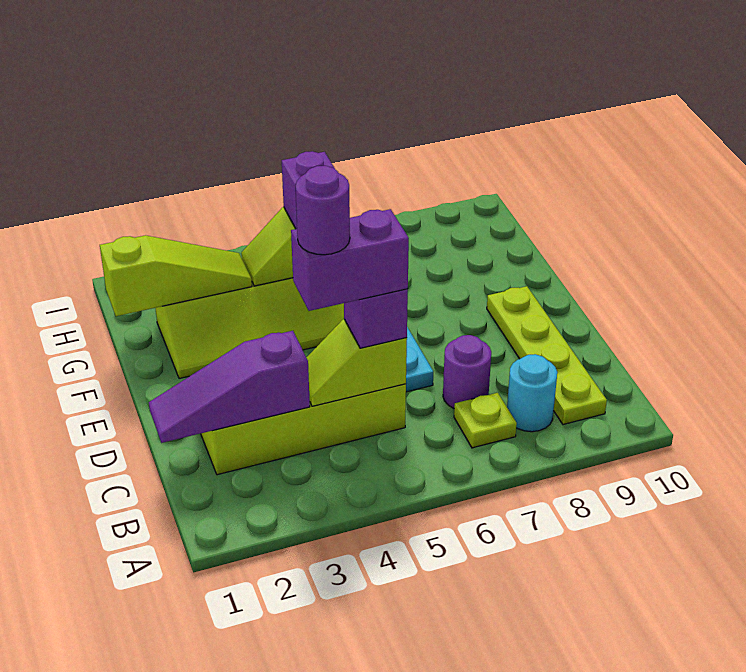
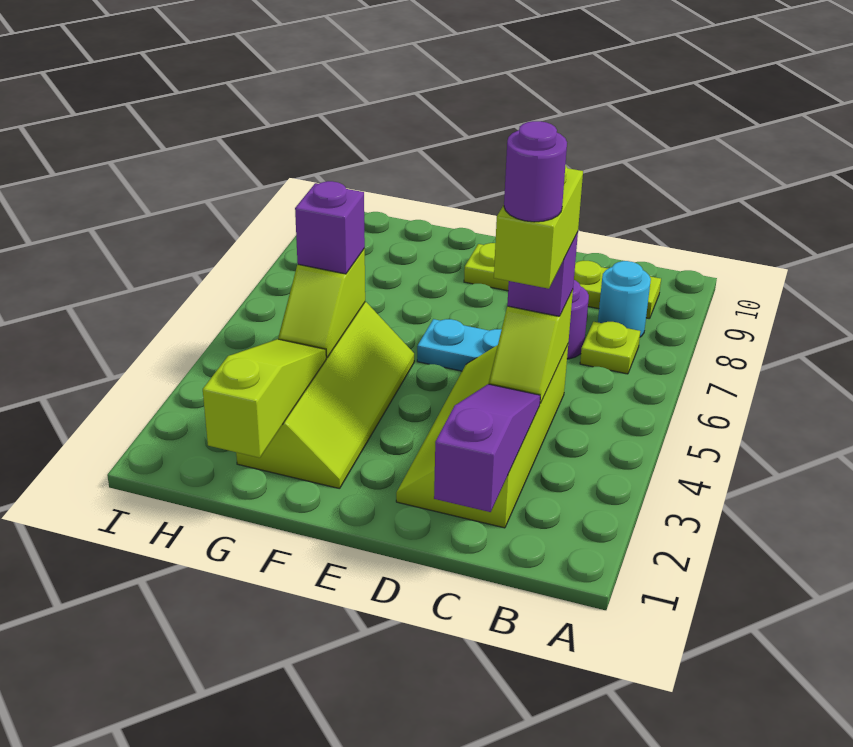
purple slope C1:C3 level 2 top 3 -> purple slope C1:C3 level 2 top 1
purple brick C4:C5 level 4 -> lime brick C4:C5 level 4

